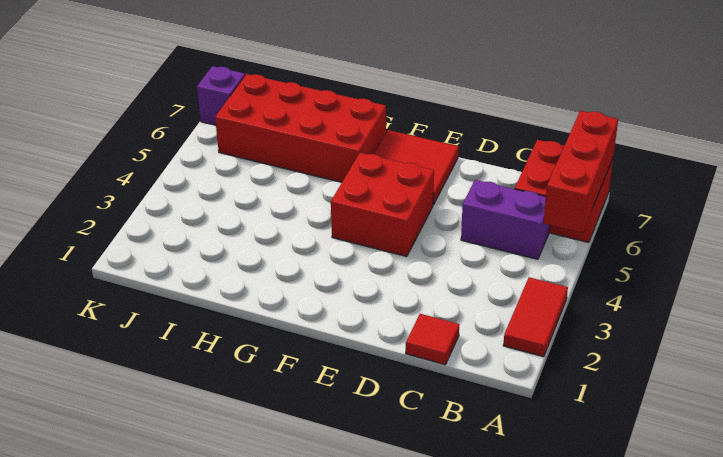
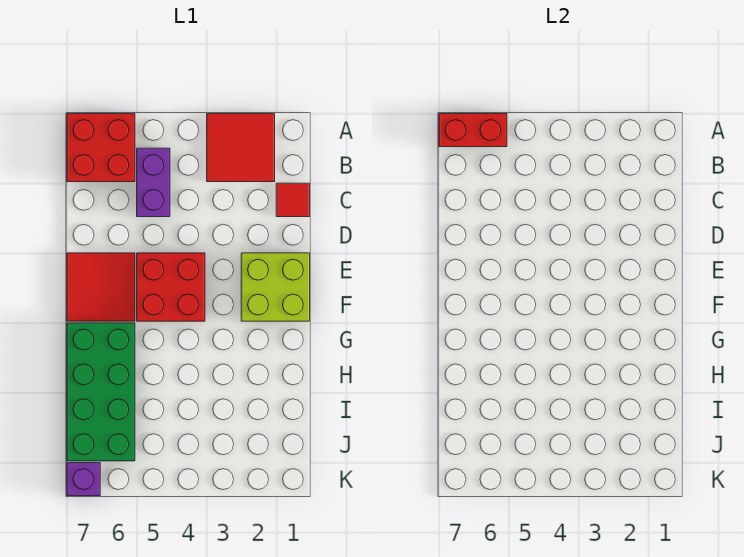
red tile A2:A3 level 1 -> red tile A2:B3 level 1
red brick A5:A7 level 2 -> red brick A6:A7 level 2
none -> lime brick E1:F2 level 1
red brick G6:J7 level 1 -> green brick G6:J7 level 1

